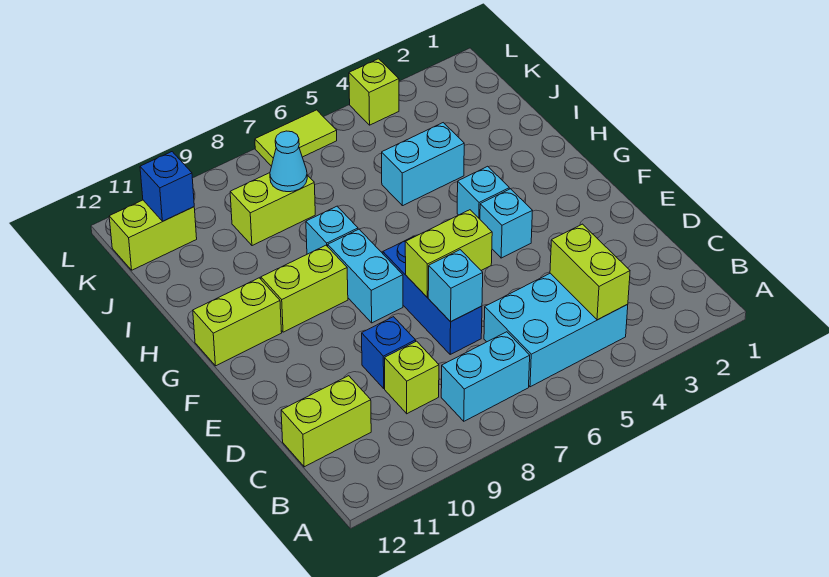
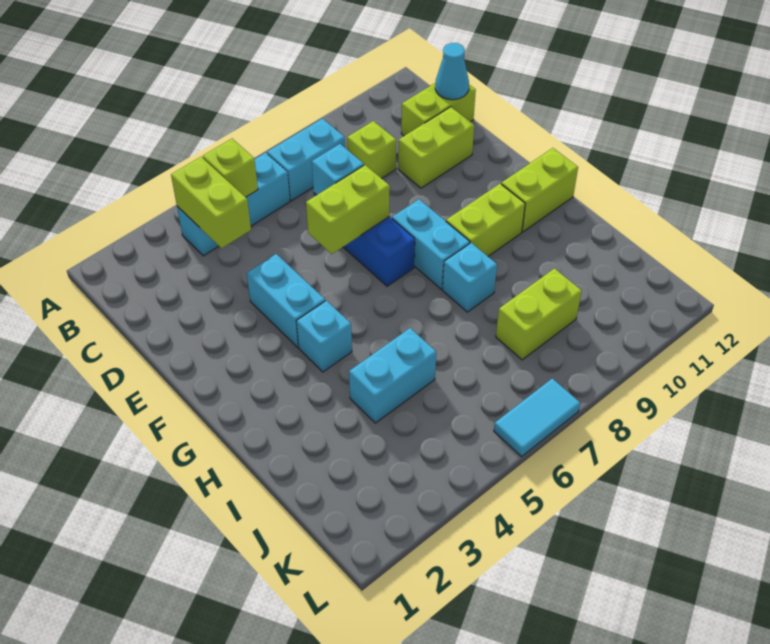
cyan brick B4:C6 level 1 -> cyan brick B4:B6 level 1
blue brick D9 level 1 -> none
cyan brick F4 level 1 -> cyan brick E4:F4 level 1
cyan cone J8 level 2 -> cyan cone C12 level 2
lime brick K11:K12 level 1 -> lime brick D10:D11 level 1
blue brick K11 level 2 -> none
lime brick L4 level 1 -> lime brick B5 level 2
lime tile L6:L7 level 1 -> cyan tile L6:L7 level 1

